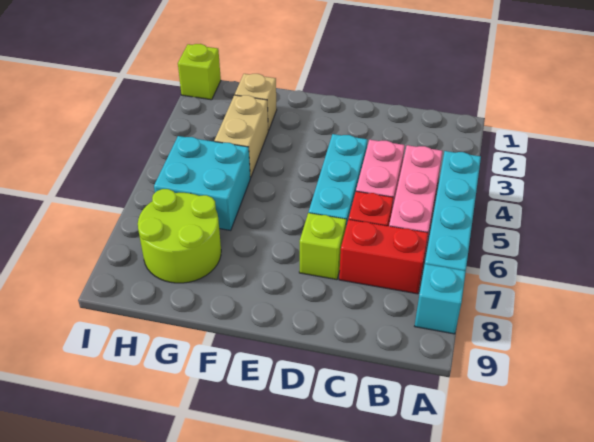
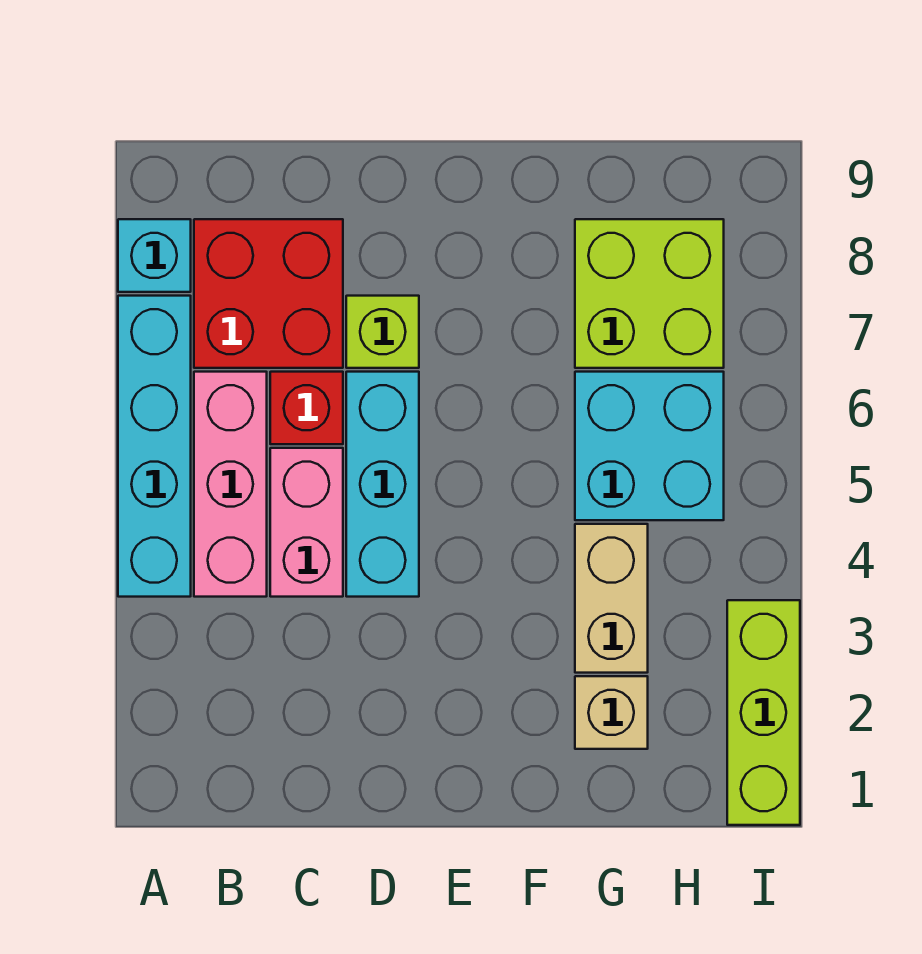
red brick B7:C7 level 1 -> red brick B7:C8 level 1
lime round brick G7:H8 level 1 -> lime brick G7:H8 level 1
lime brick I1 level 1 -> lime brick I1:I3 level 1

